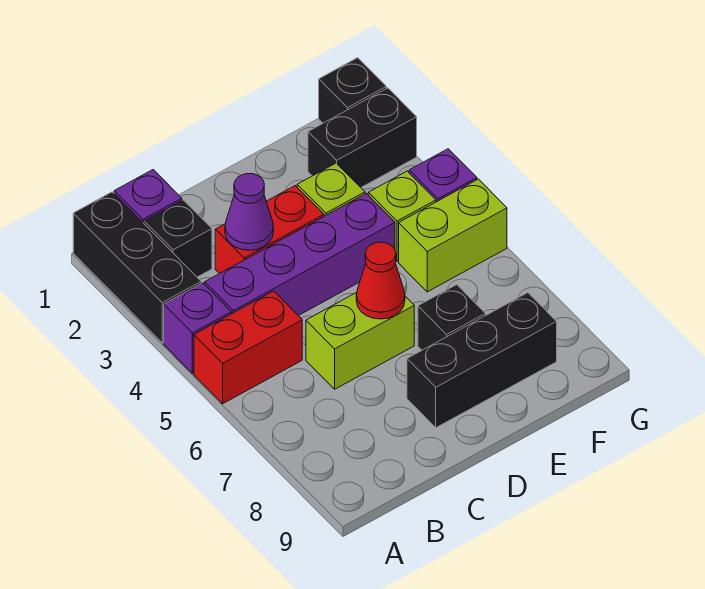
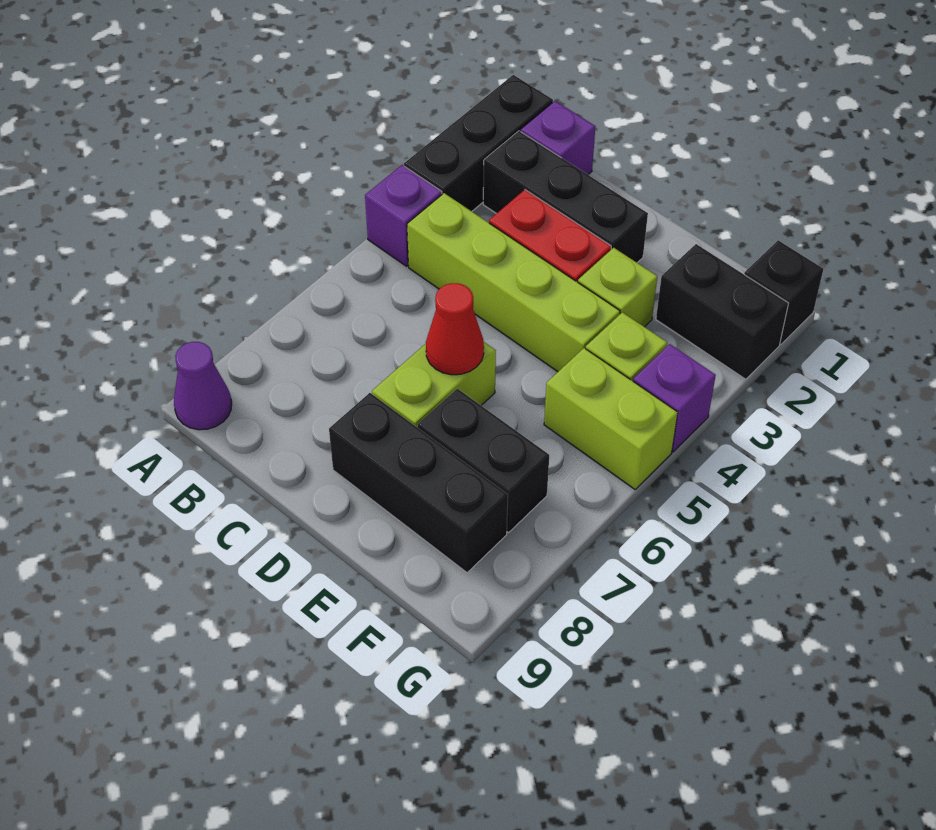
red brick A5:B5 level 1 -> none
black brick B2 level 1 -> black brick B2:D2 level 1
purple brick B4:E4 level 1 -> lime brick B4:E4 level 1
purple cone C3 level 2 -> purple cone A9 level 1
lime brick C6:D6 level 1 -> lime brick D6:D7 level 1
black brick E7 level 1 -> black brick E7:F7 level 1

